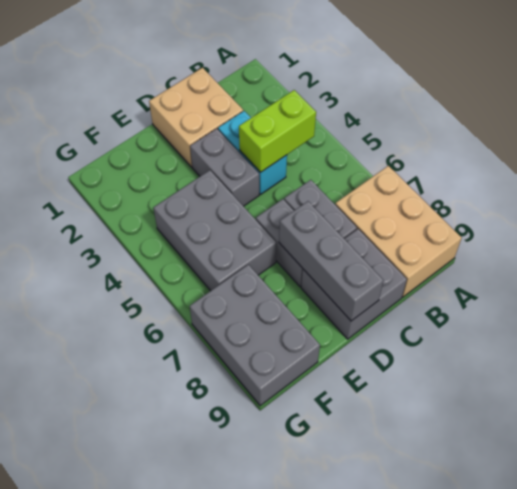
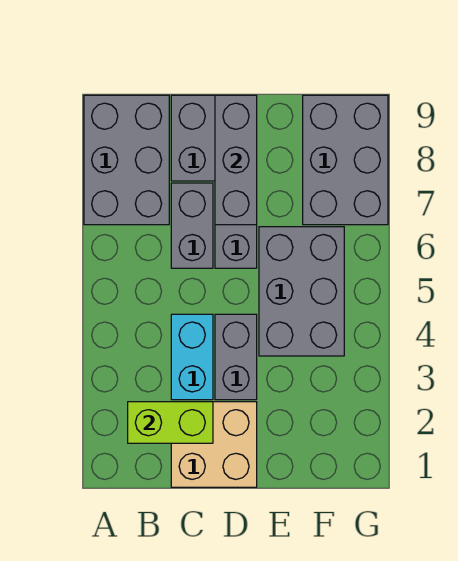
tan brick A7:B9 level 1 -> grey brick A7:B9 level 1
lime brick B4:C4 level 2 -> lime brick B2:C2 level 2

